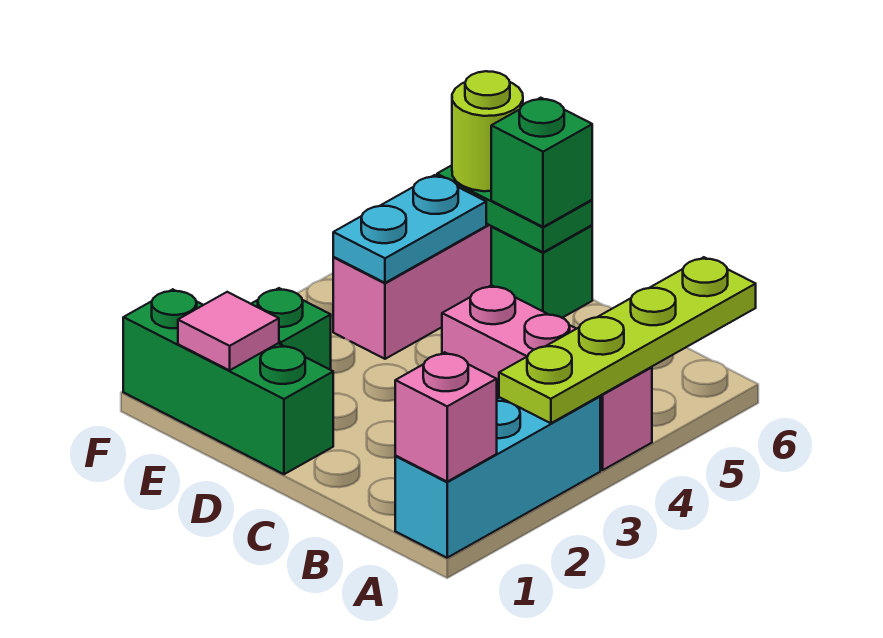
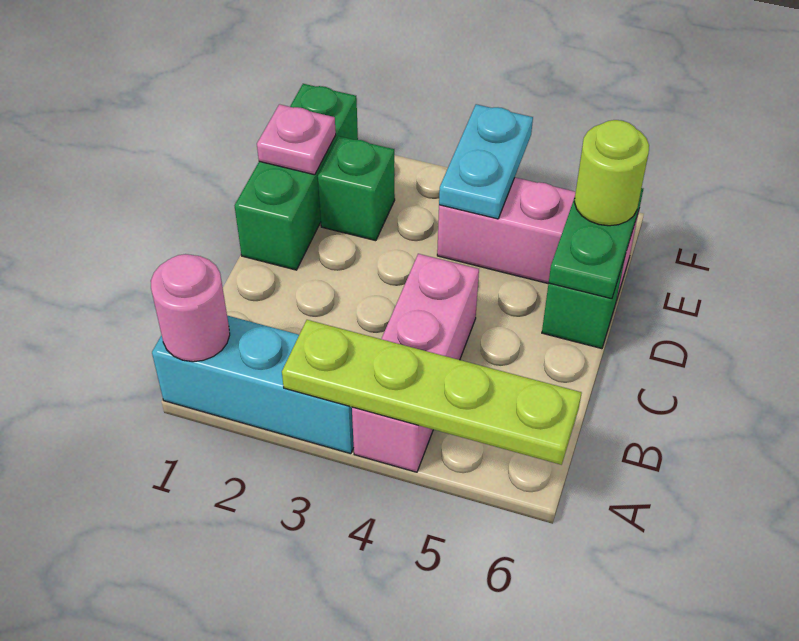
pink brick A1 level 2 -> pink round brick A1 level 2
green brick D6 level 3 -> none
pink tile E1 level 2 -> pink plate E1 level 2
cyan plate E4:E5 level 2 -> cyan plate E4:F4 level 2

